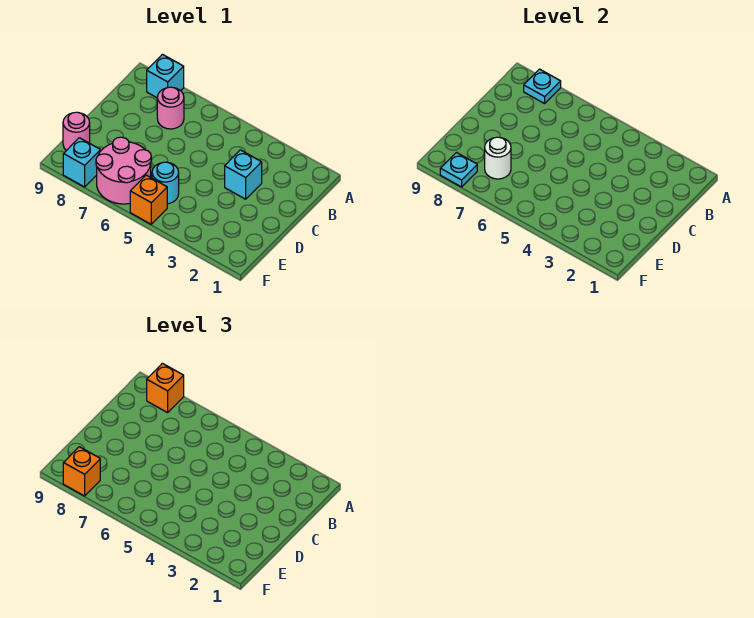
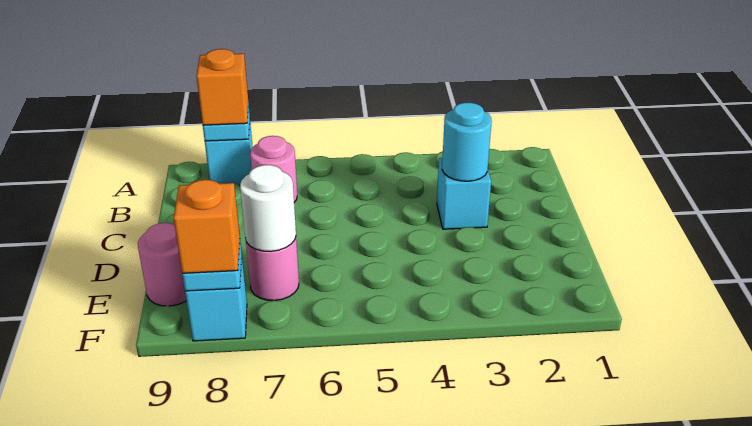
cyan round brick E5 level 1 -> cyan round brick C3 level 2
pink round brick E6:F7 level 1 -> pink round brick E7 level 1
orange brick F5 level 1 -> none

